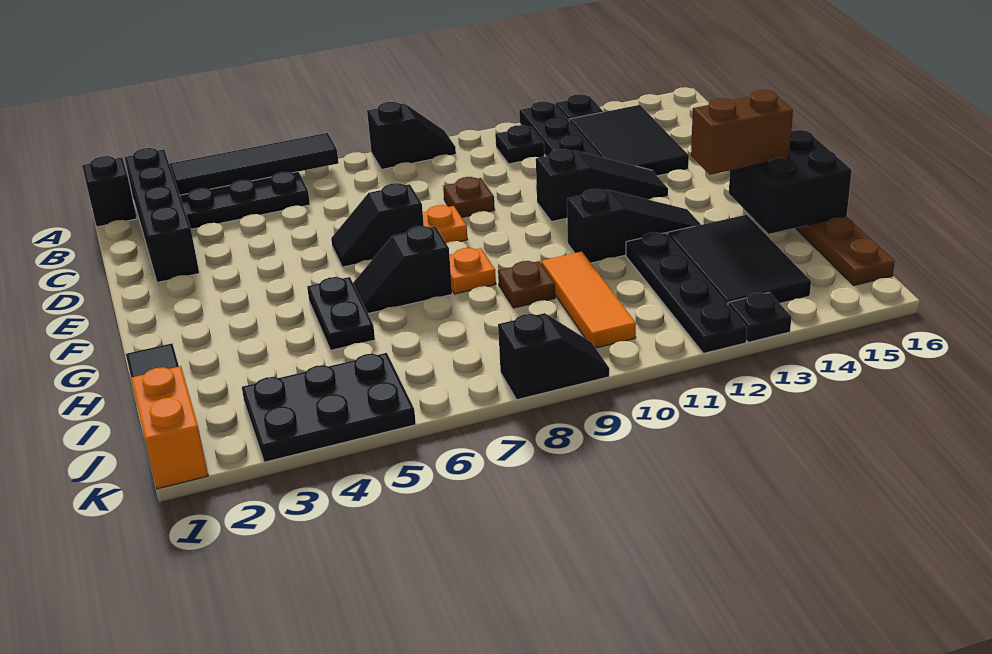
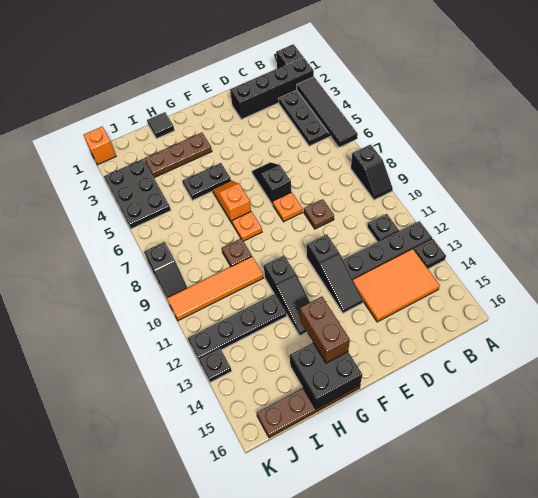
black tile B13:D14 level 1 -> orange tile B13:D14 level 1
none -> brown plate G3:I3 level 1
black slope G6:G7 level 1 top 7 -> orange slope G6:G7 level 1 top 7
orange tile H10:J10 level 1 -> orange tile H10:K10 level 1
black tile H13:J14 level 1 -> none
orange brick J1:K1 level 1 -> orange brick K1 level 1

